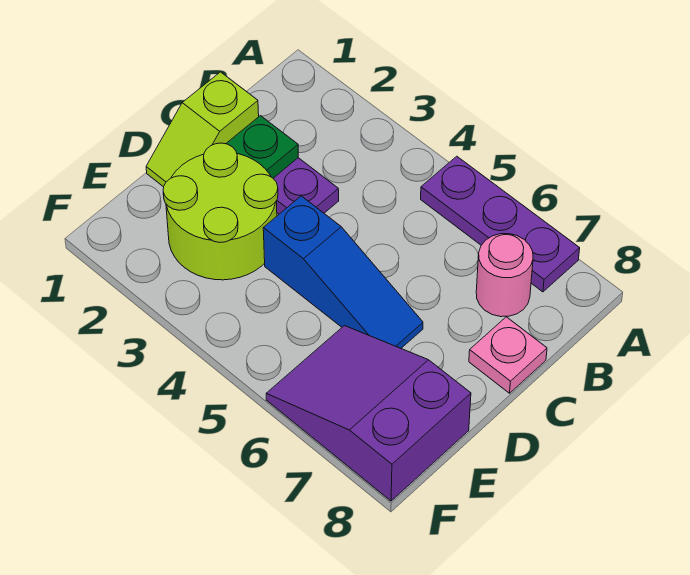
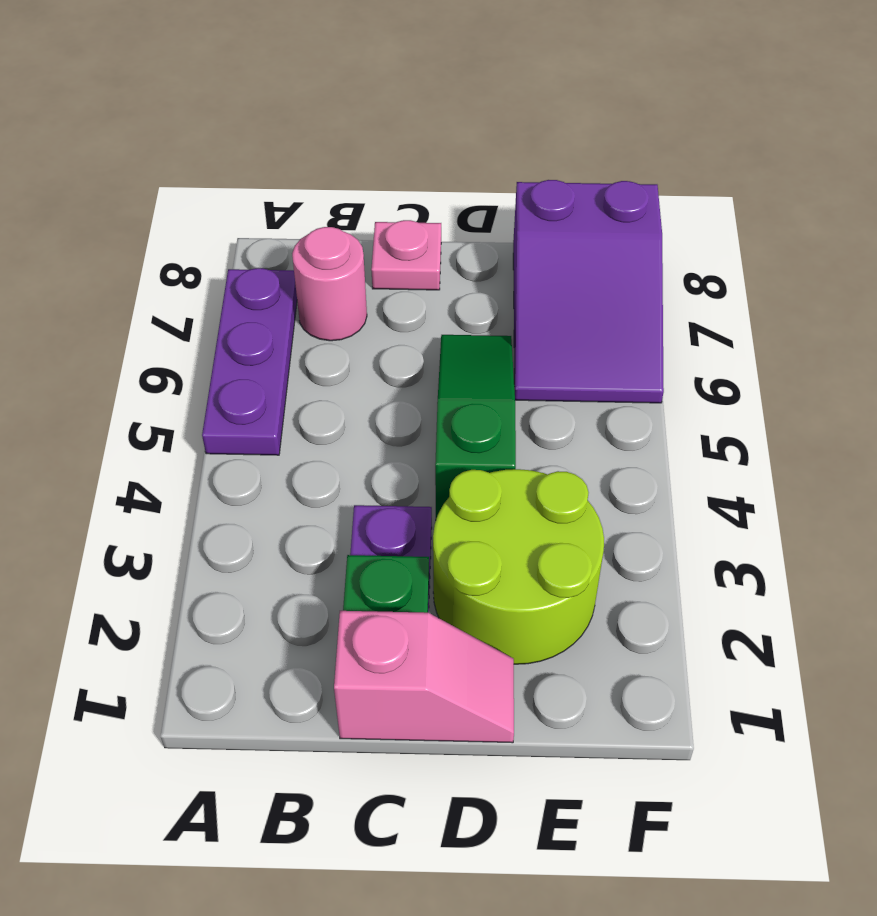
lime slope C1:D1 level 1 top C -> pink slope C1:D1 level 1 top C
blue slope D4:D6 level 1 top 4 -> green slope D4:D6 level 1 top 4

